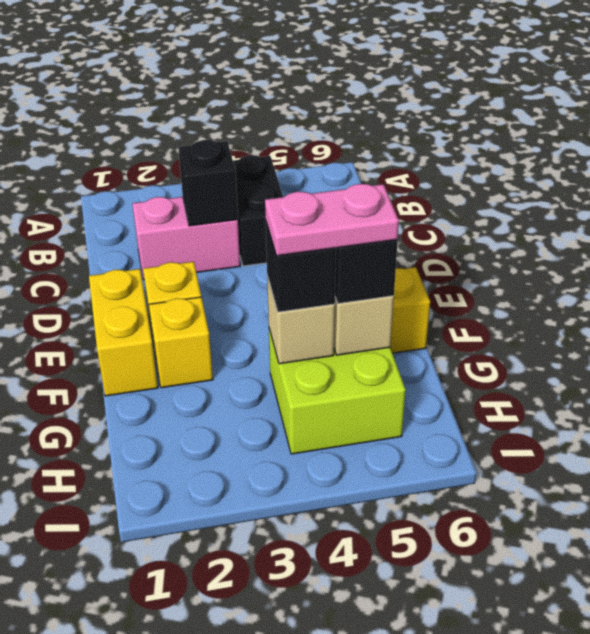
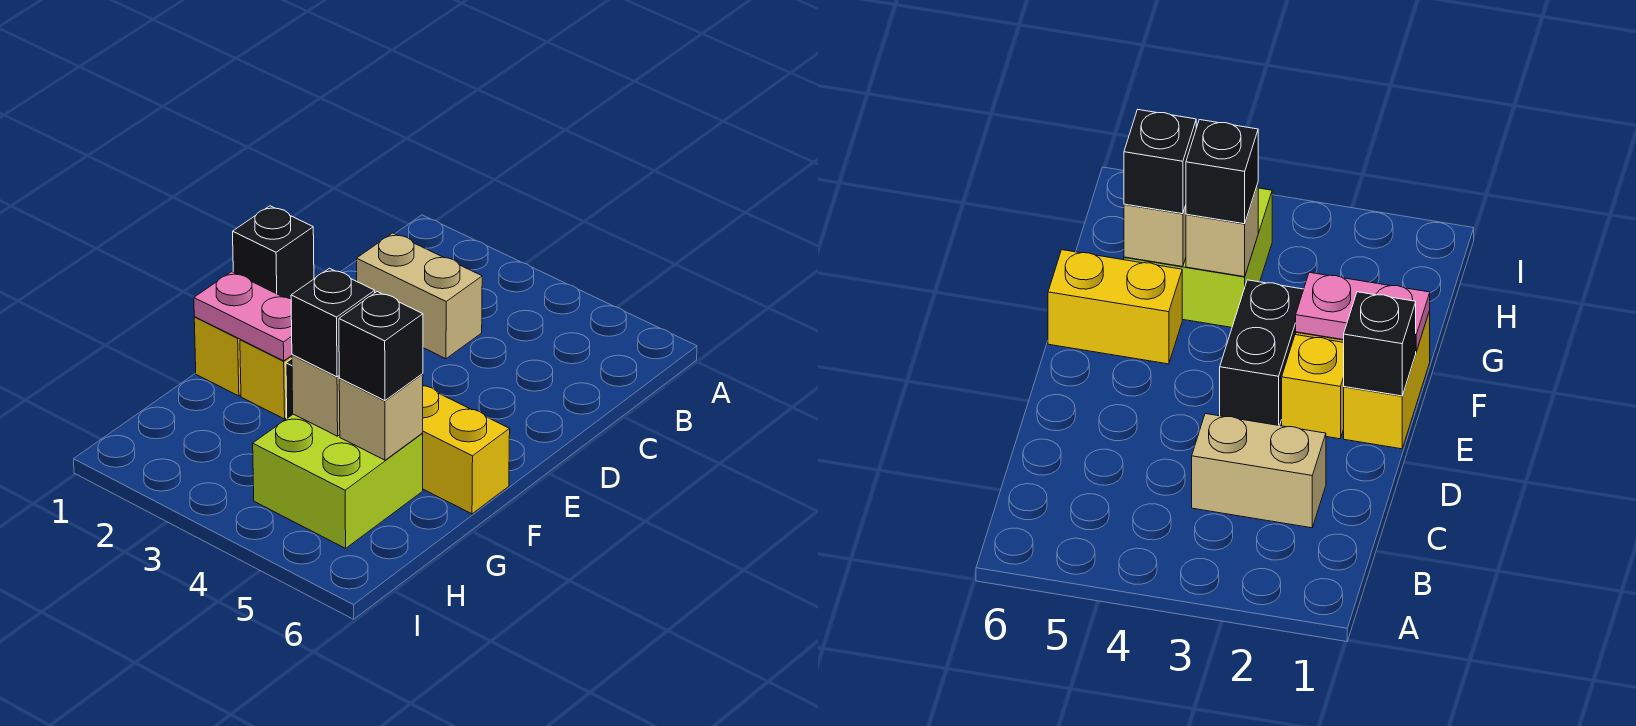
black brick B4:C4 level 1 -> black brick E3:F3 level 1
pink brick C2:C3 level 1 -> tan brick C2:C3 level 1
black brick C3 level 2 -> black brick E1 level 2
pink plate G4:G5 level 4 -> pink plate F1:F2 level 2

